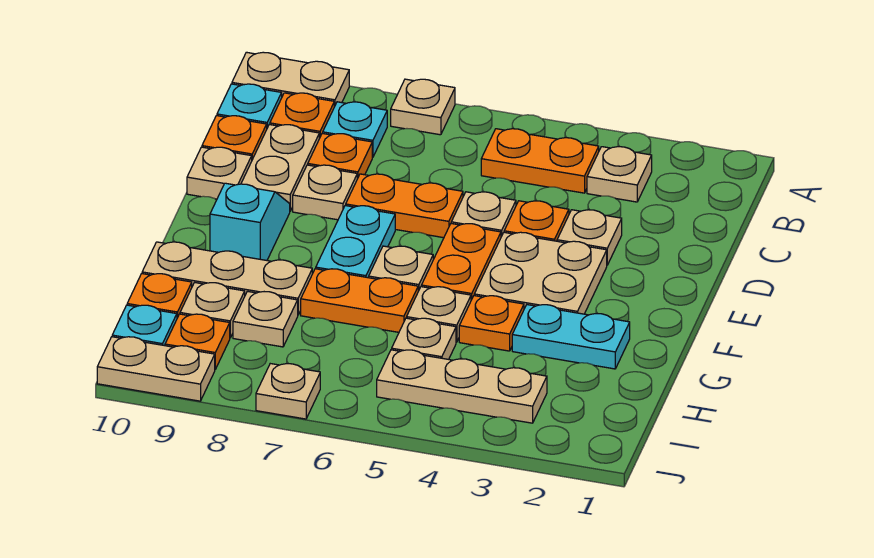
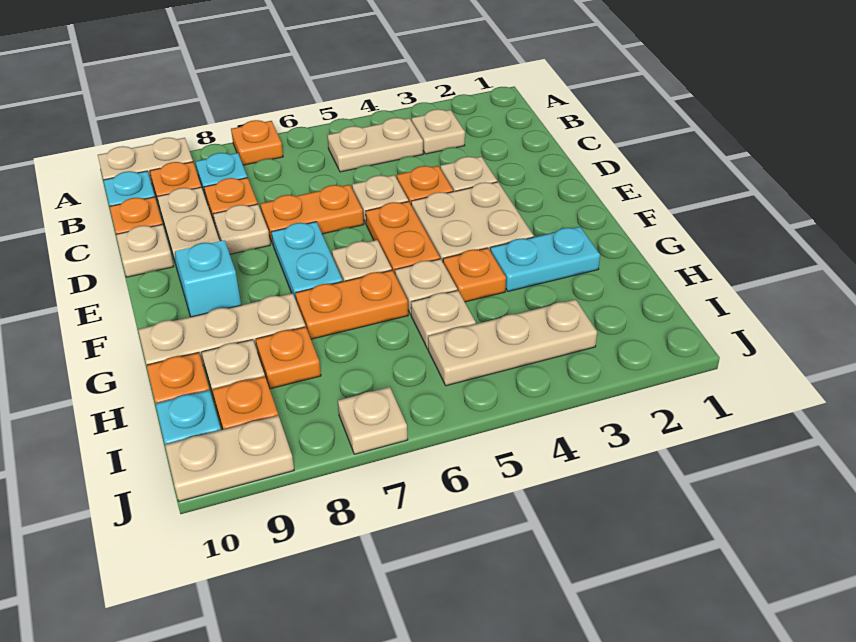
tan plate A7 level 1 -> orange plate A7 level 1
orange plate B4:B5 level 1 -> tan plate B4:B5 level 1
tan plate H8 level 1 -> orange plate H8 level 1

